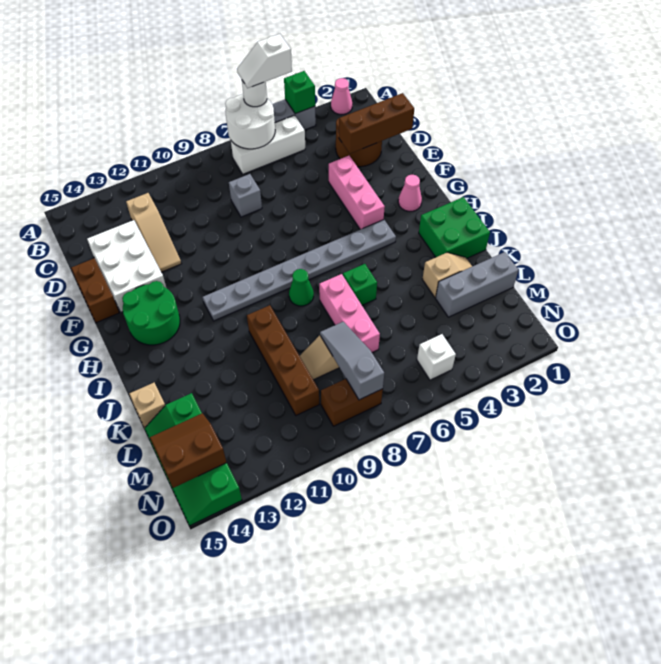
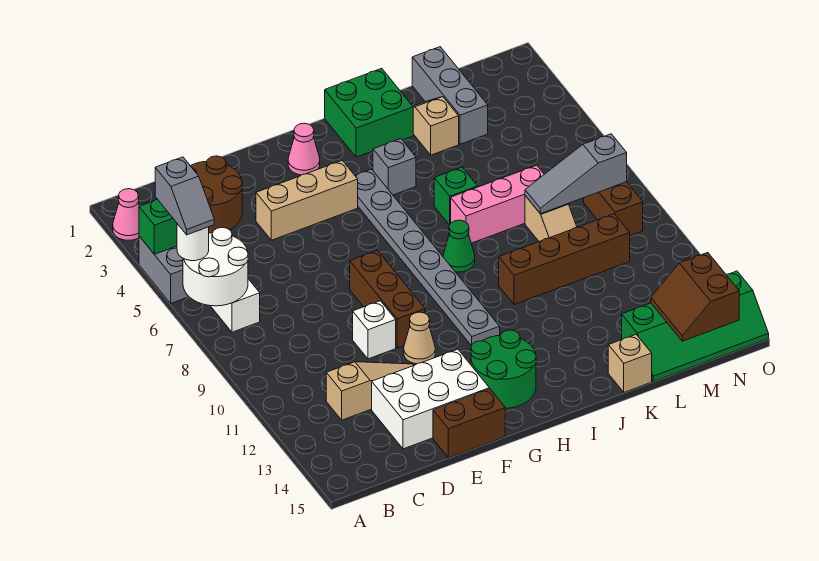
white slope A5:A6 level 4 top 5 -> grey slope A5:A6 level 4 top 5
brown brick D1:D3 level 2 -> brown brick F8:F10 level 1
grey brick D8 level 1 -> grey brick I4 level 1
pink brick E4:G4 level 1 -> tan brick E4:G4 level 1
none -> tan cone F11 level 1
white brick N5 level 1 -> white brick E10 level 1

